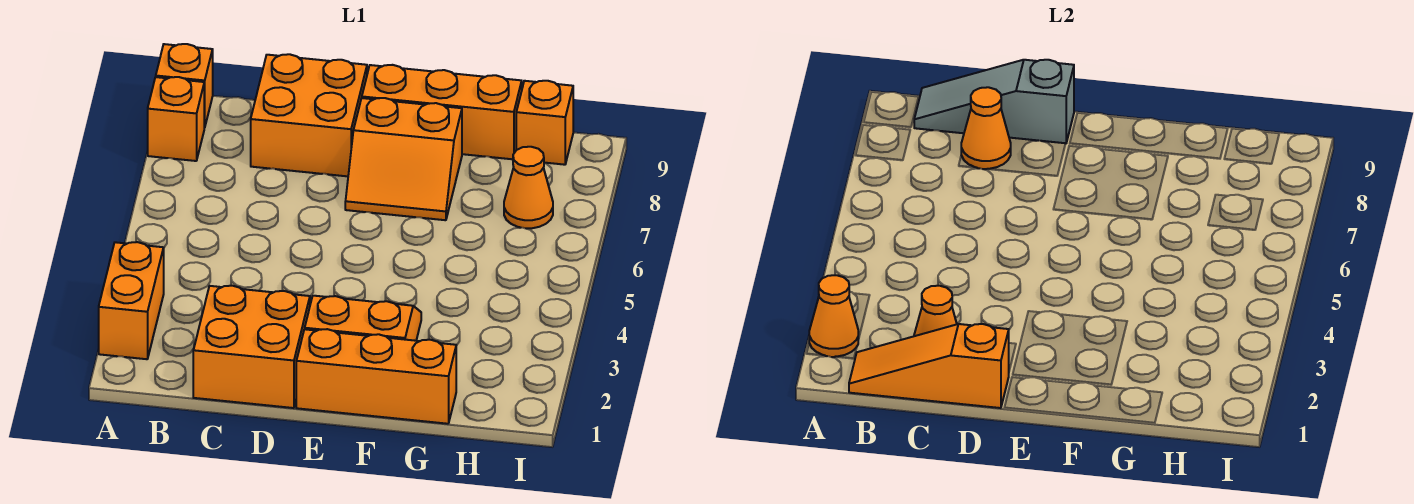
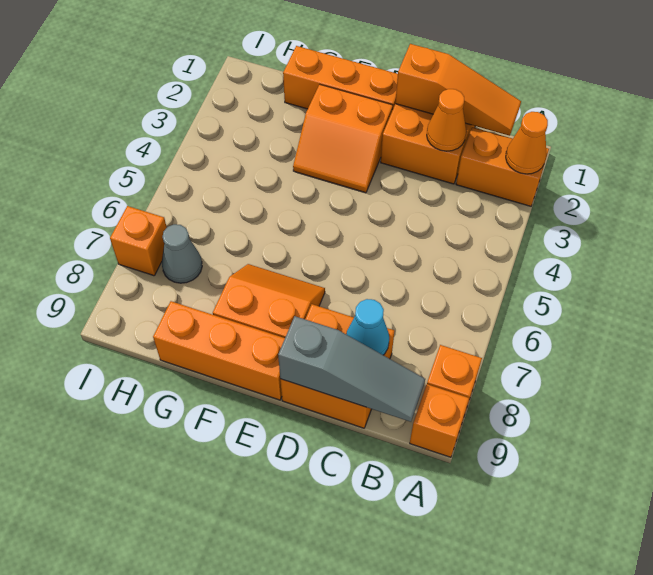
orange brick A2:A3 level 1 -> orange brick A2:B2 level 1
orange cone C8 level 2 -> cyan cone C8 level 2
orange cone H7 level 1 -> grey cone H7 level 1
orange brick H9 level 1 -> orange brick I7 level 1

